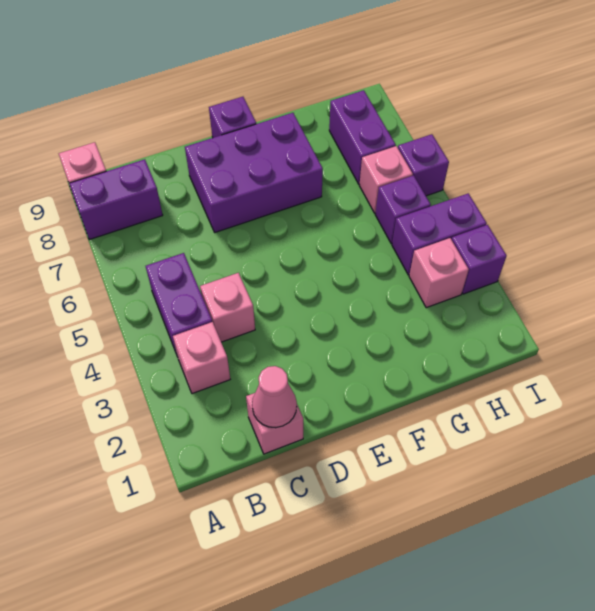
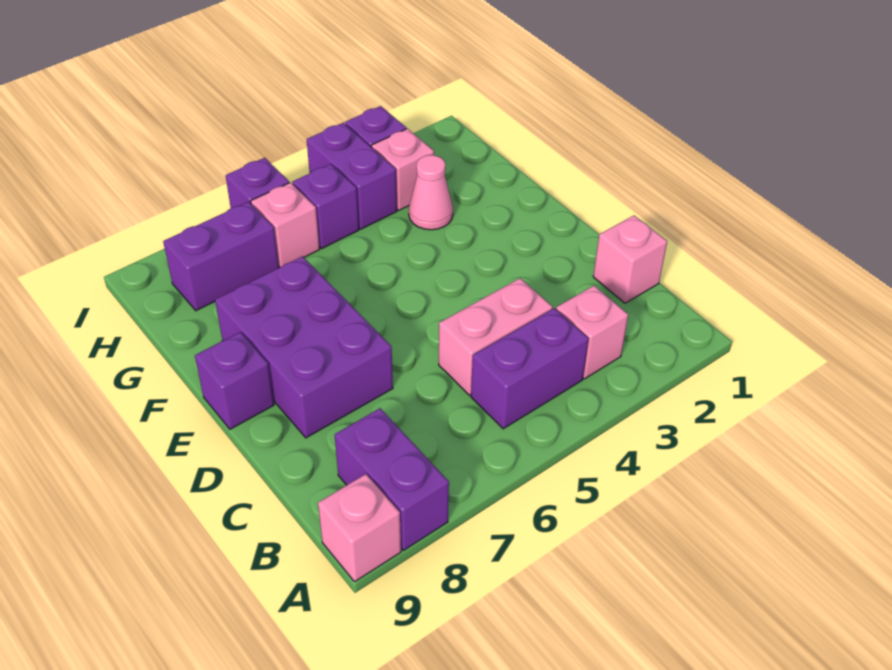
pink cone C1 level 2 -> pink cone G3 level 1
pink brick C4 level 1 -> pink brick C4:C5 level 1

